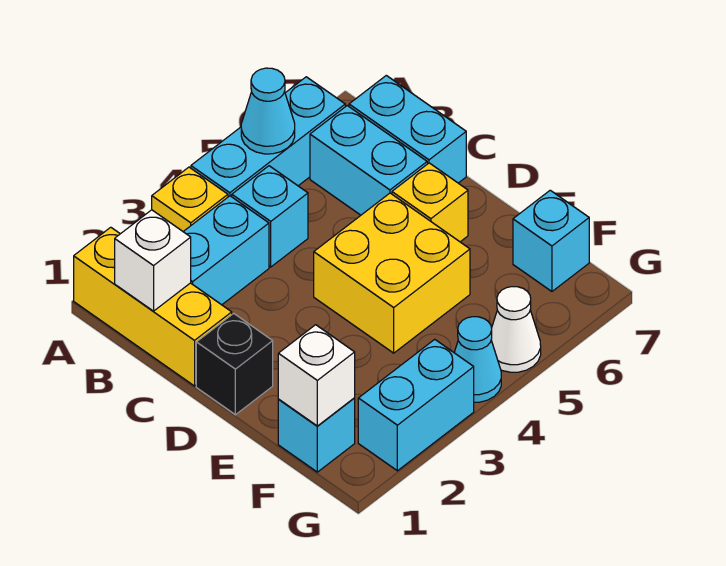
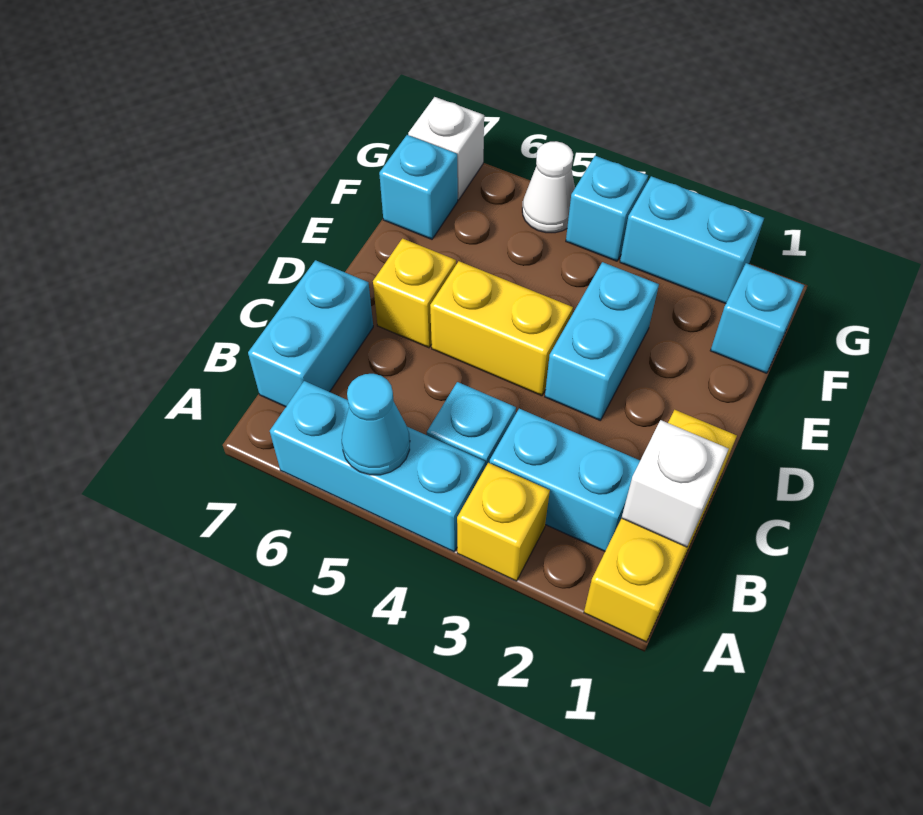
cyan brick B6:C6 level 1 -> cyan brick D3:E3 level 1
black brick D1 level 1 -> none
yellow brick D4:E5 level 1 -> yellow brick D4:D5 level 1
white brick F1 level 2 -> white brick G7 level 1
cyan cone G4 level 1 -> cyan brick G4 level 1

